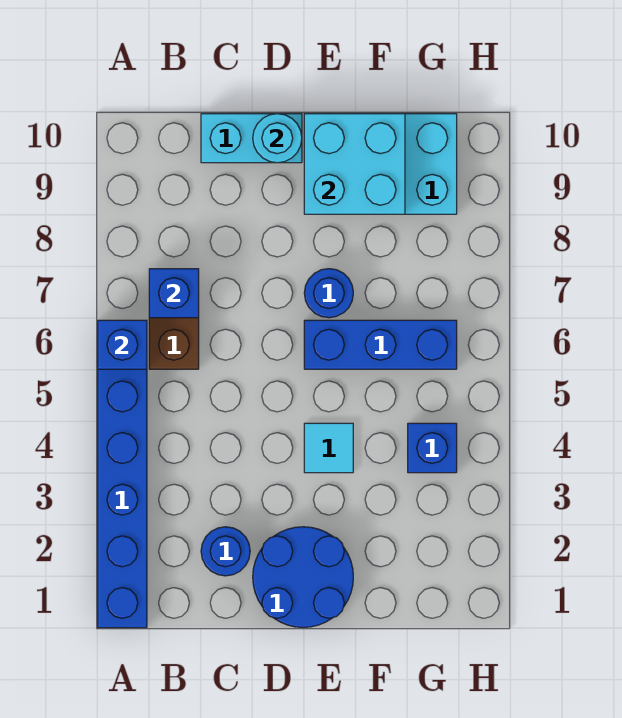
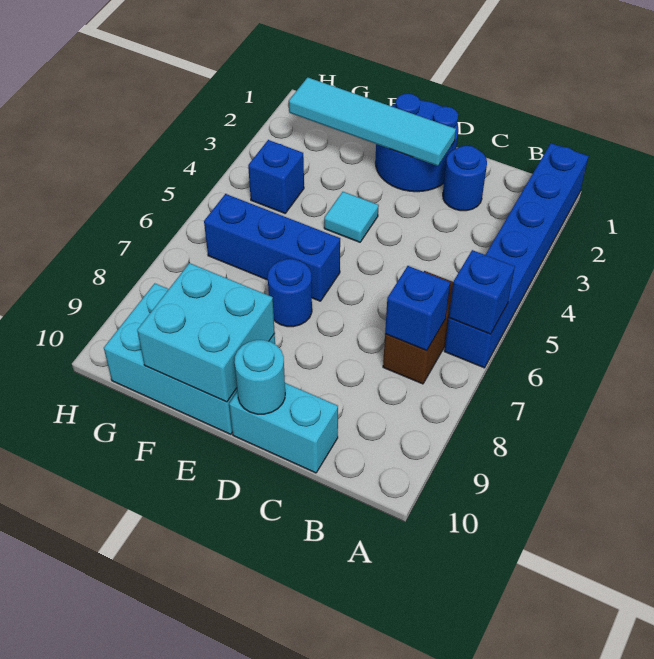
none -> cyan tile D2:G2 level 2

